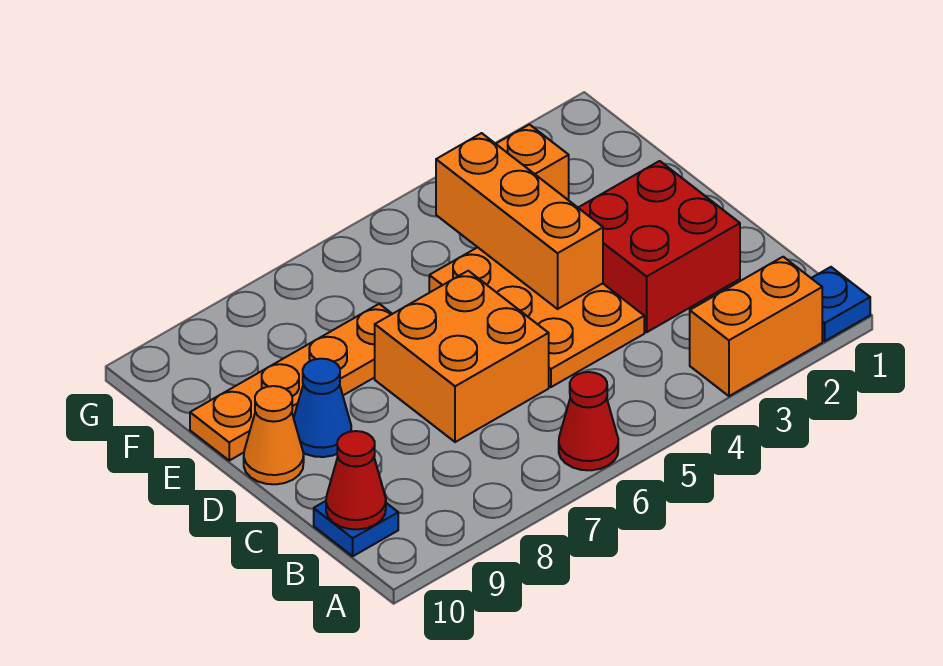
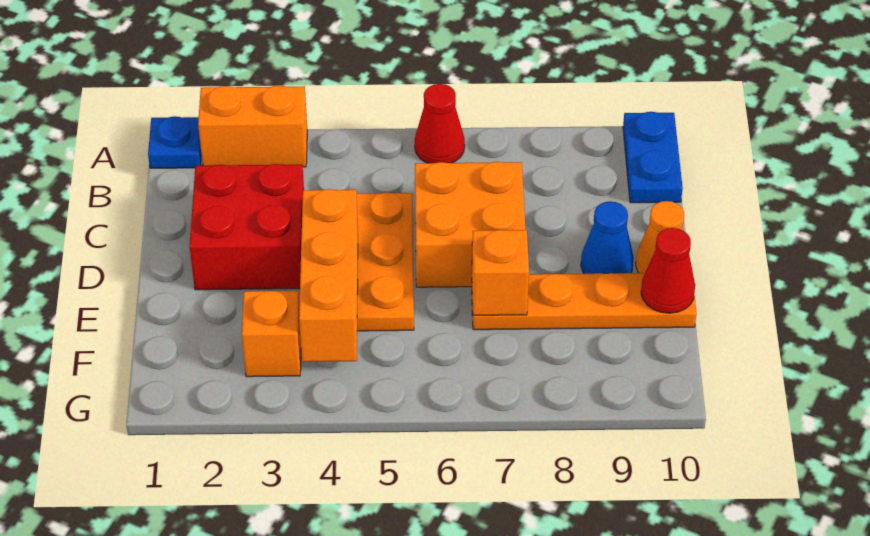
blue plate B10 level 1 -> blue plate A10:B10 level 1
red cone B10 level 2 -> red cone E10 level 2
none -> orange brick E7 level 2

